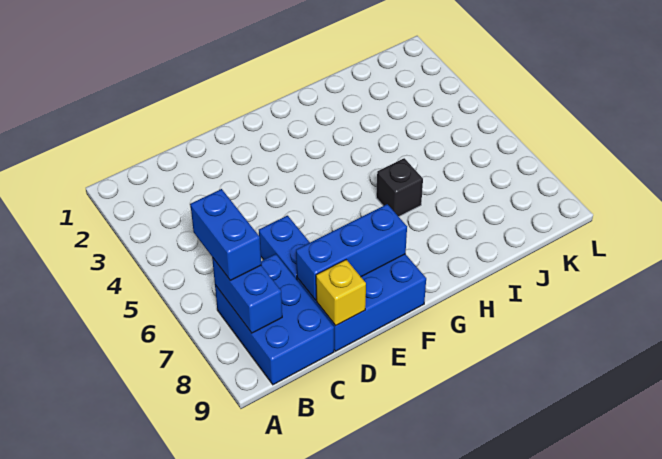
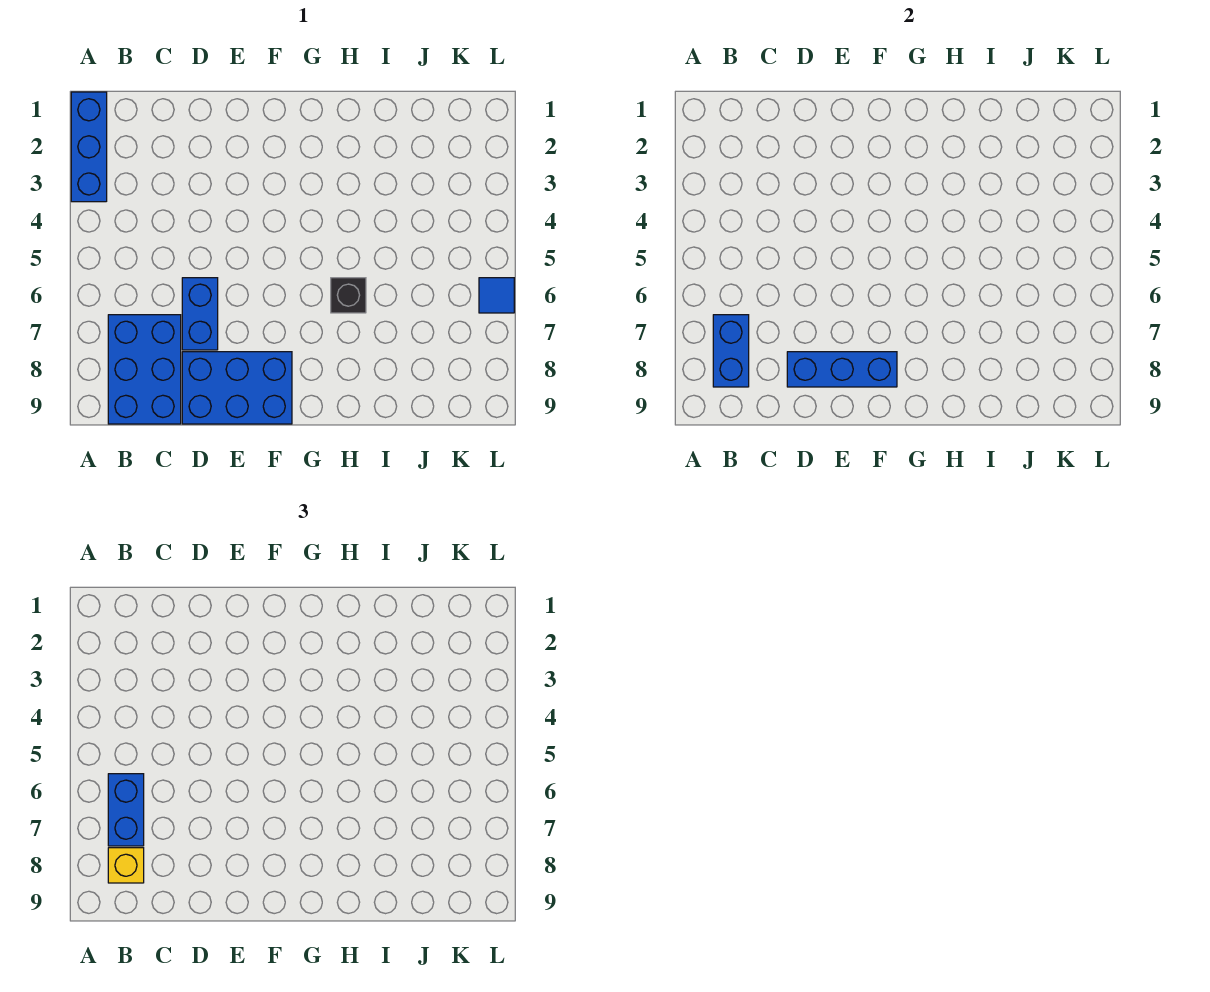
none -> blue brick A1:A3 level 1
yellow brick D9 level 2 -> yellow brick B8 level 3
none -> blue tile L6 level 1

